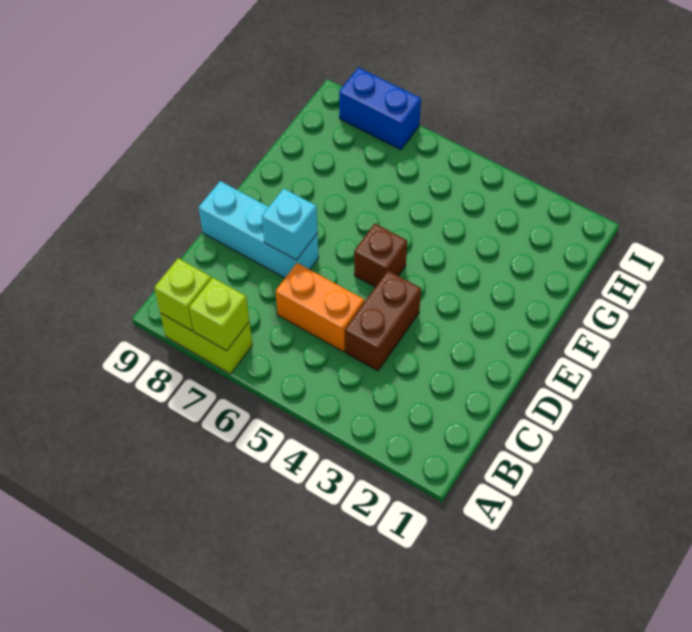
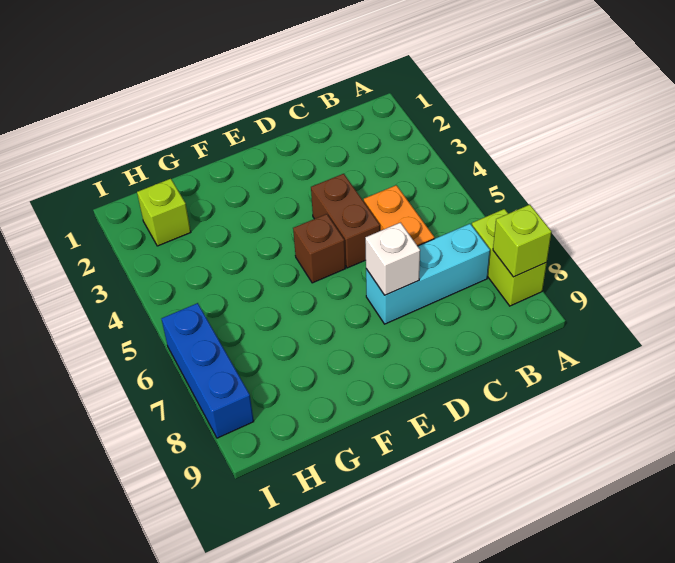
lime brick A7 level 2 -> lime brick H2 level 1
brown brick C4:D4 level 1 -> brown brick D4:D5 level 1
cyan brick D7:D9 level 1 -> cyan brick B7:D7 level 1
cyan brick D7 level 2 -> white brick D7 level 2
blue brick I7:I8 level 1 -> blue brick I6:I8 level 1

